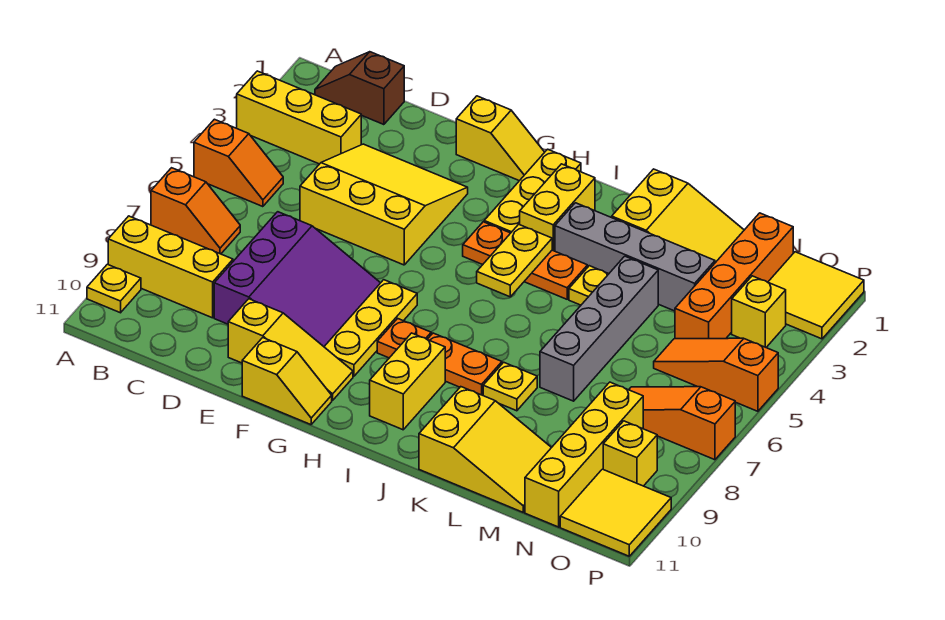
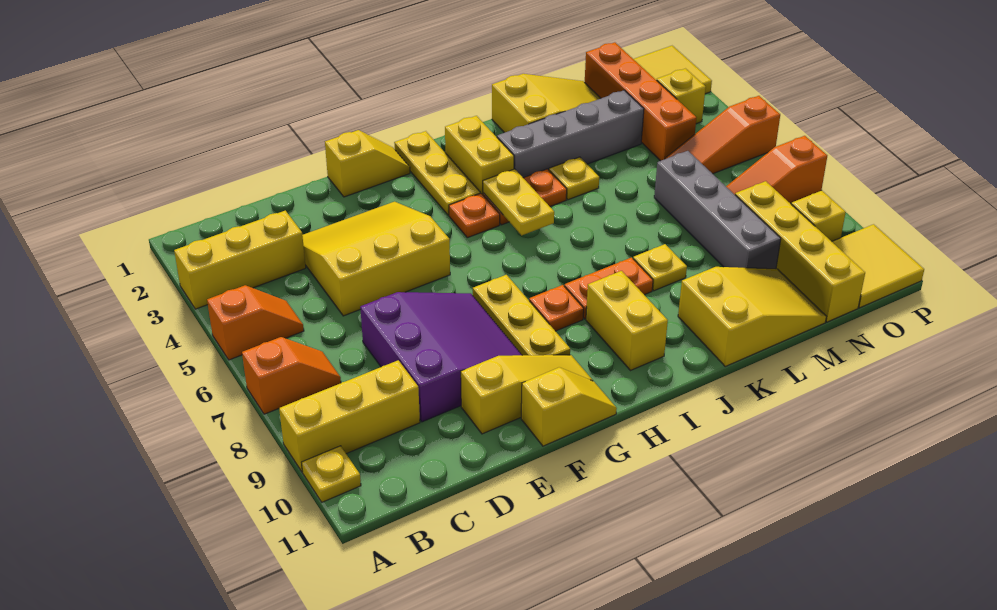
brown slope B1:C1 level 1 top C -> none
grey brick L4:L7 level 1 -> grey brick M6:M9 level 1

